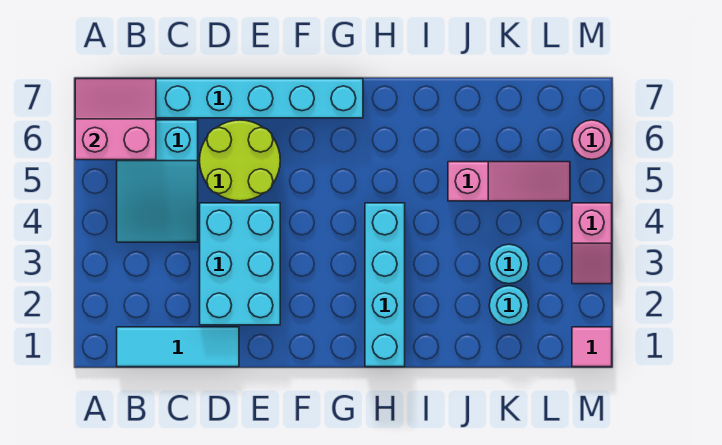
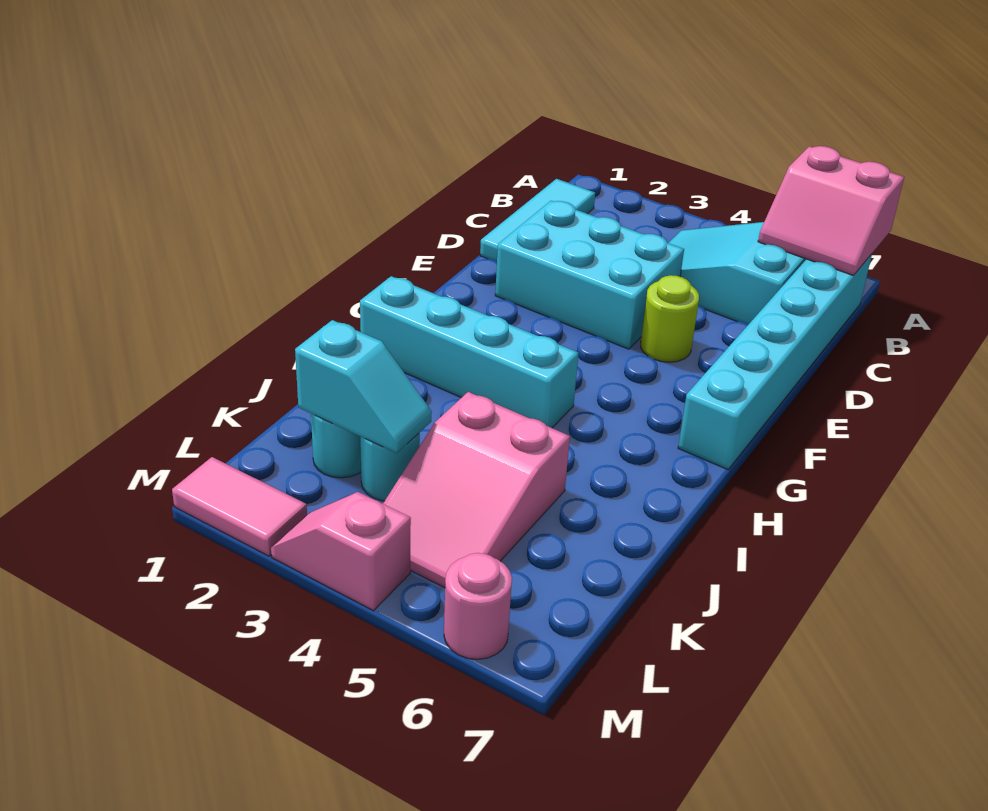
pink slope A6:B7 level 2 top 6 -> pink slope A6:B7 level 2 top A
lime round brick D5:E6 level 1 -> lime round brick E5 level 1
pink slope J5:L5 level 1 top J -> pink slope J4:L5 level 1 top J
none -> cyan slope K2:K3 level 2 top 2
pink tile M1 level 1 -> pink tile M1:M2 level 1

